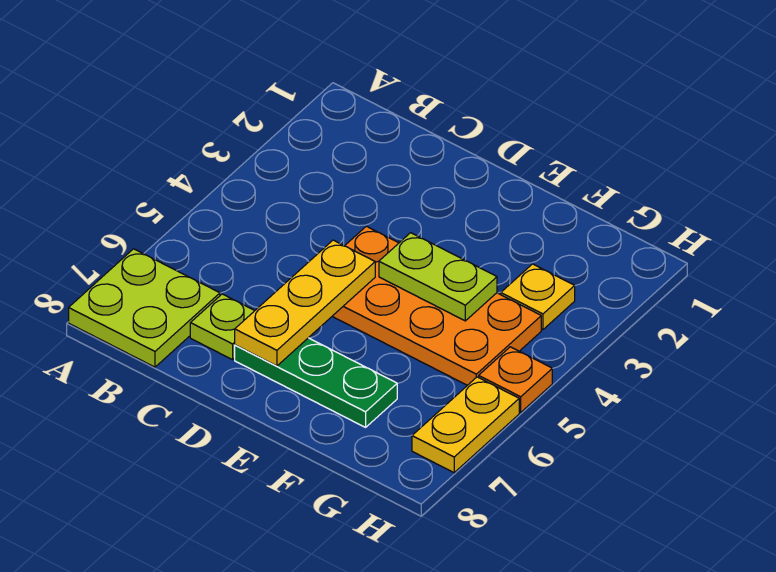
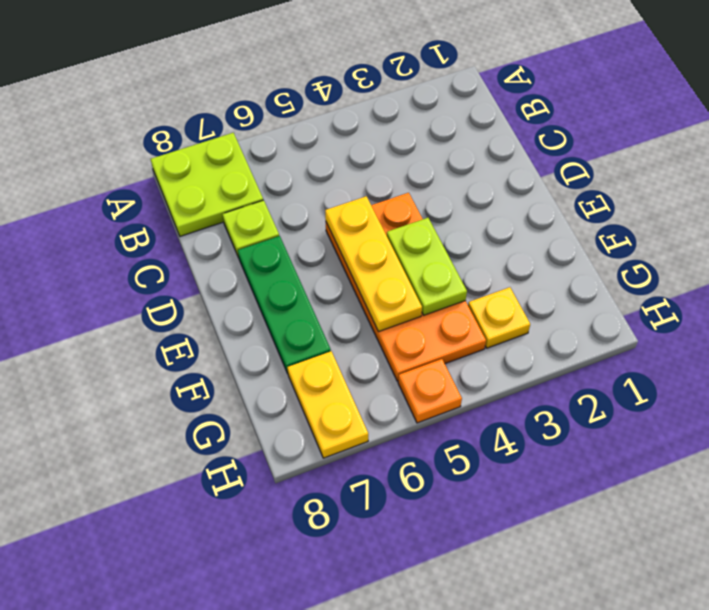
yellow plate D5:D7 level 2 -> yellow plate D5:F5 level 2
yellow plate H6:H7 level 1 -> yellow plate G7:H7 level 1

